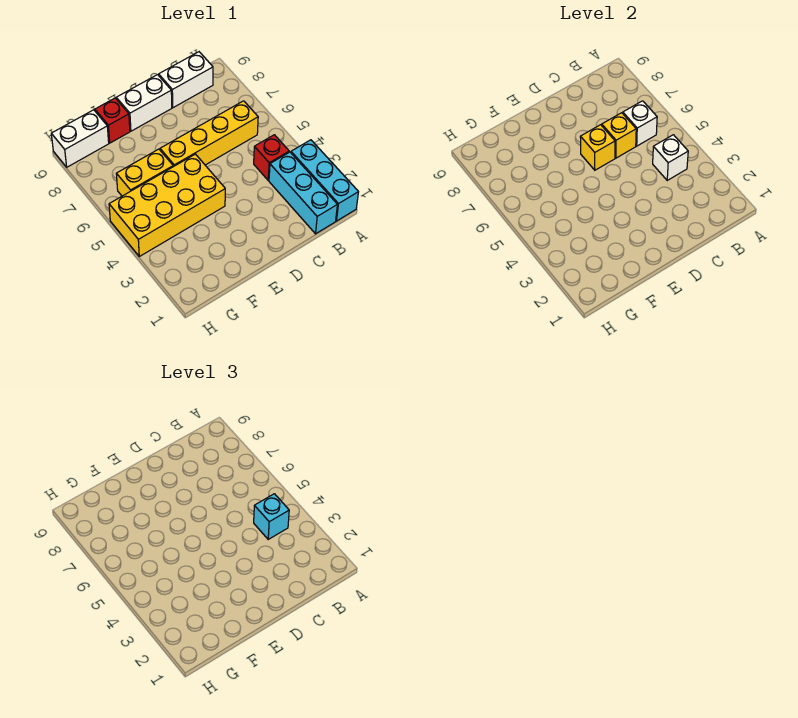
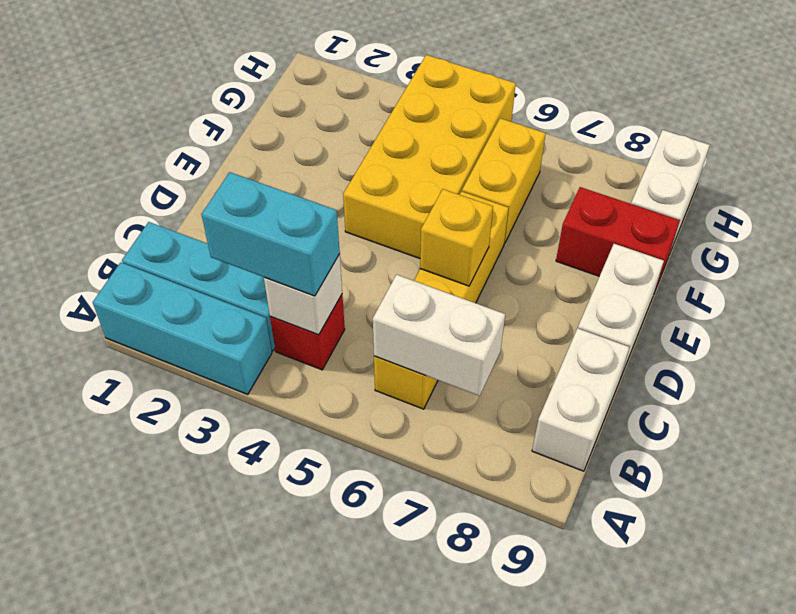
cyan brick B4 level 3 -> cyan brick B3:B4 level 3
white brick B6 level 2 -> white brick B6:B7 level 2
yellow brick C6 level 2 -> none
red brick F9 level 1 -> red brick F8:F9 level 1

